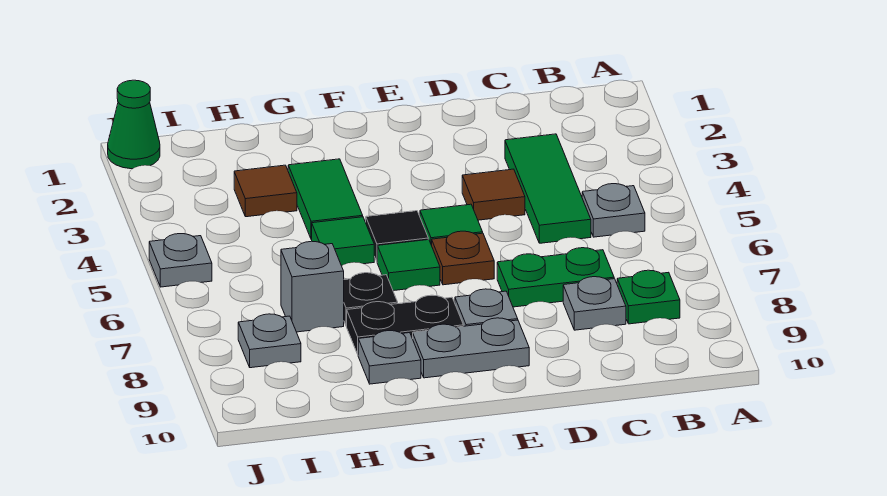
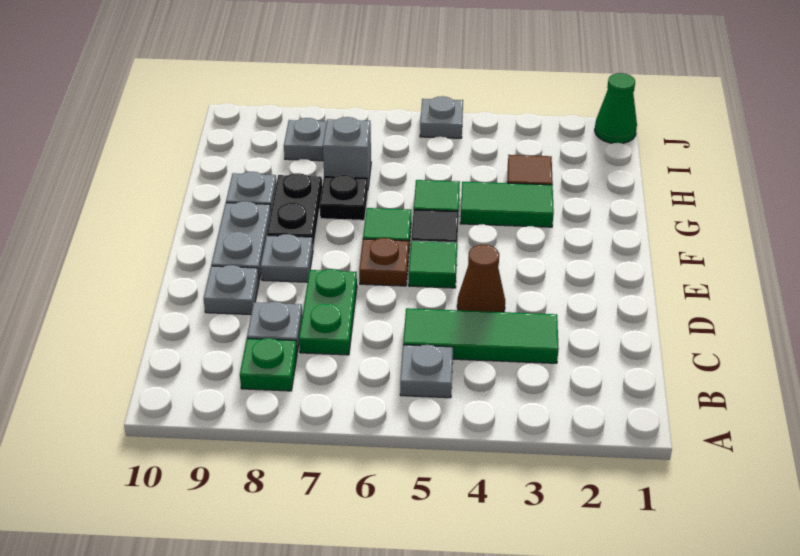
brown tile D4 level 1 -> brown cone D4 level 1
none -> grey plate D9 level 1

